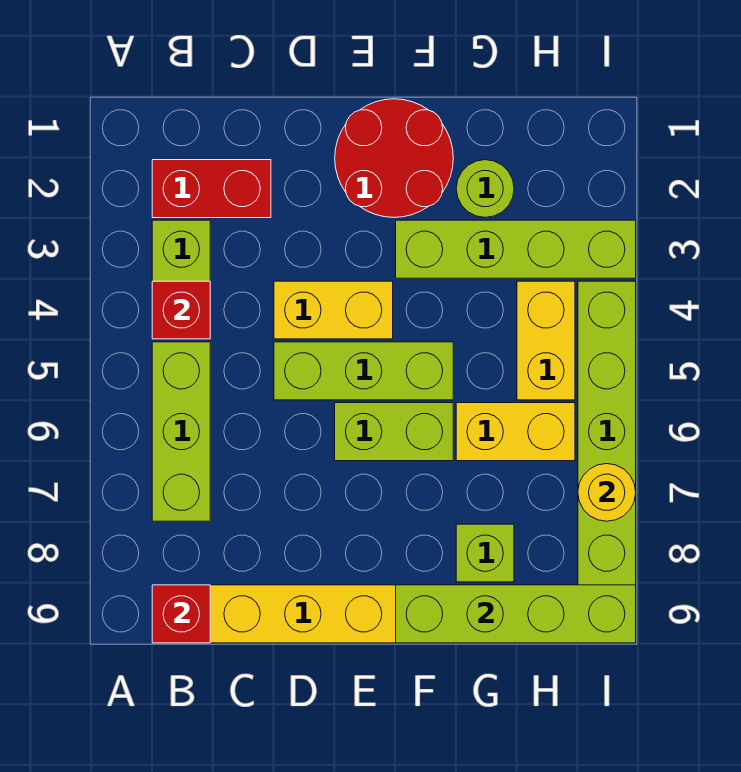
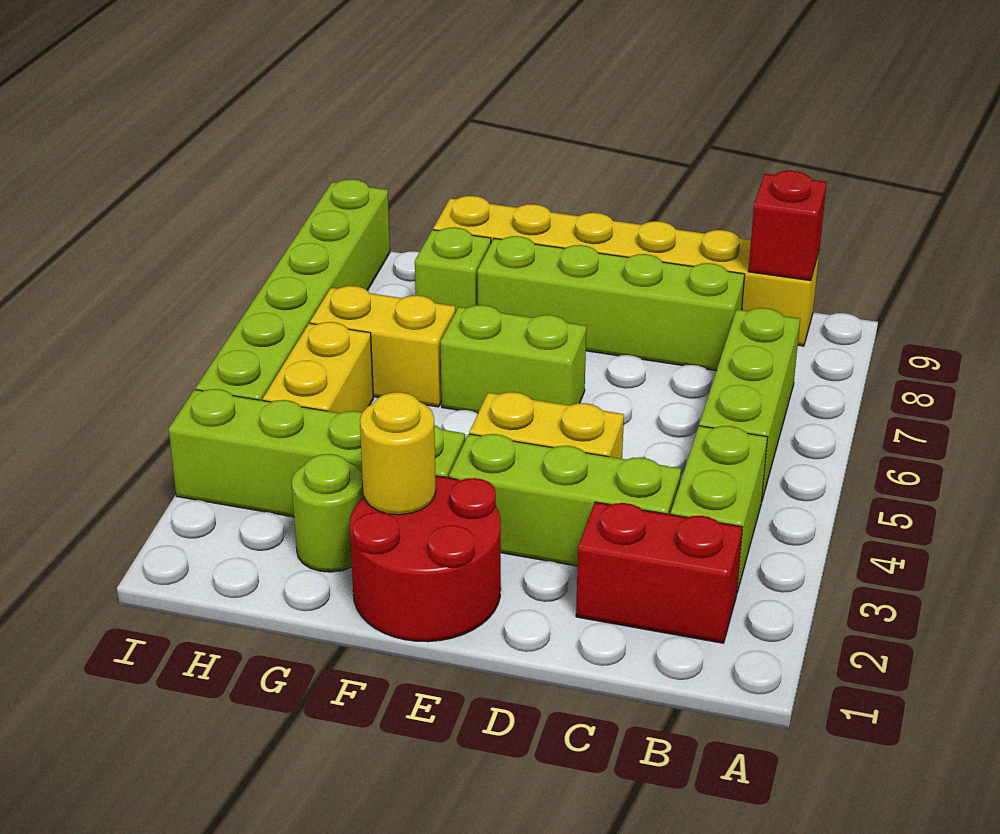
red brick B4 level 2 -> none
lime brick D5:F5 level 1 -> lime brick C3:E3 level 1
lime brick F9:I9 level 2 -> lime brick C8:F8 level 1
yellow round brick I7 level 2 -> yellow round brick F2 level 2

